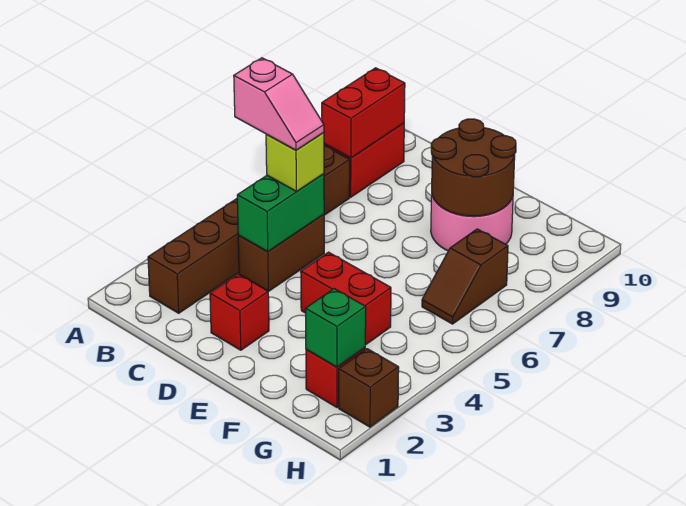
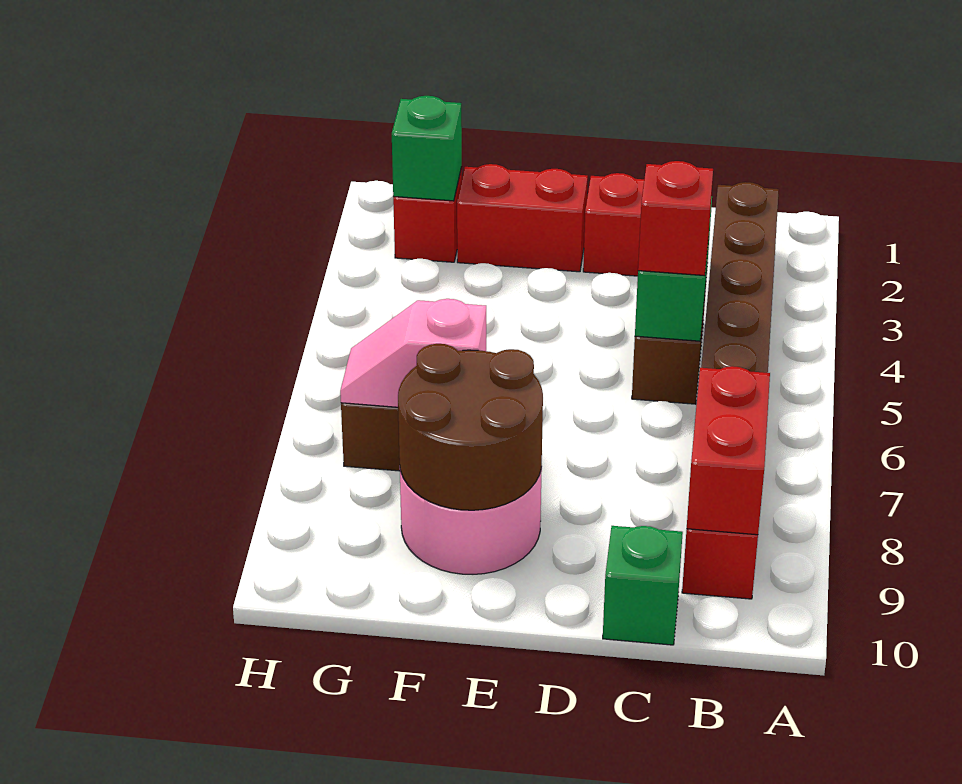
pink slope B5:C5 level 4 top B -> pink slope F7:G7 level 2 top F
lime brick C5 level 3 -> red brick C5 level 3
none -> green brick C10 level 1
red brick E4:F4 level 1 -> red brick E2:F2 level 1
brown brick H2 level 1 -> none

